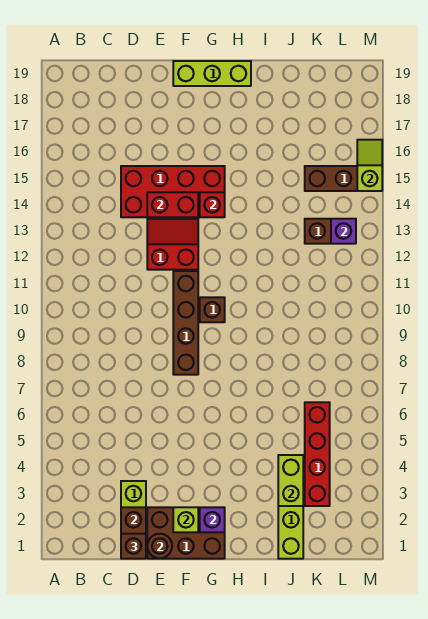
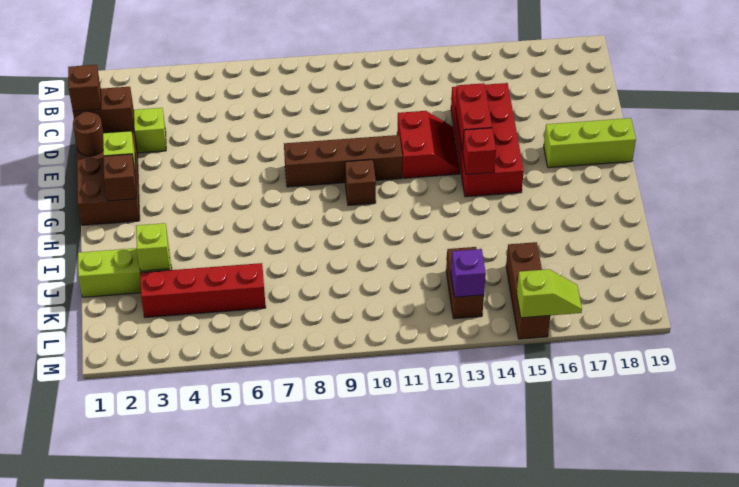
lime brick F19:H19 level 1 -> lime brick F17:F19 level 1
purple brick G2 level 2 -> brown brick G2 level 2
lime brick J3:J4 level 2 -> lime brick J3 level 2

